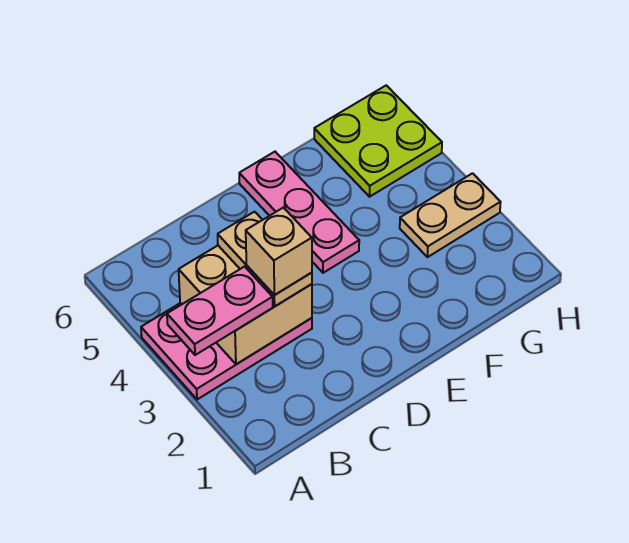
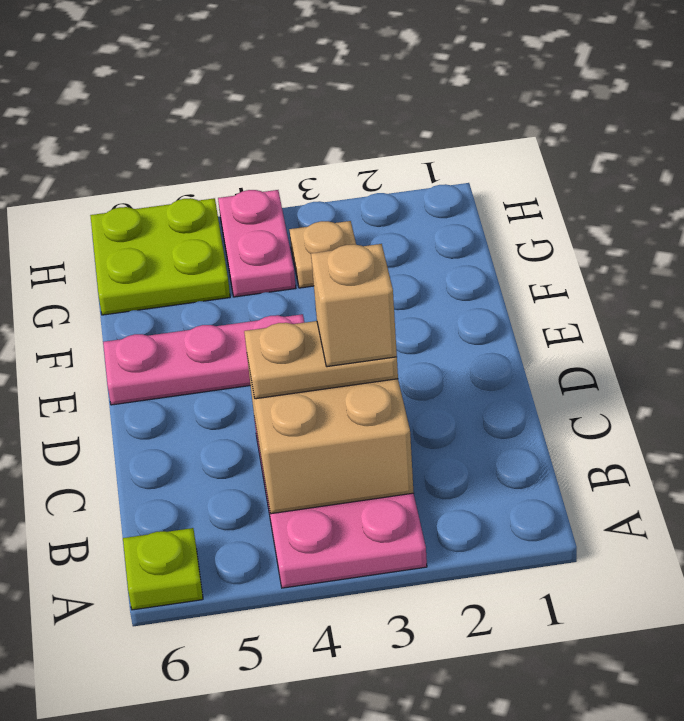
pink plate A3:B3 level 3 -> pink plate G4:H4 level 1
none -> lime plate A6 level 1
tan plate G3:H3 level 1 -> tan plate G3 level 1

